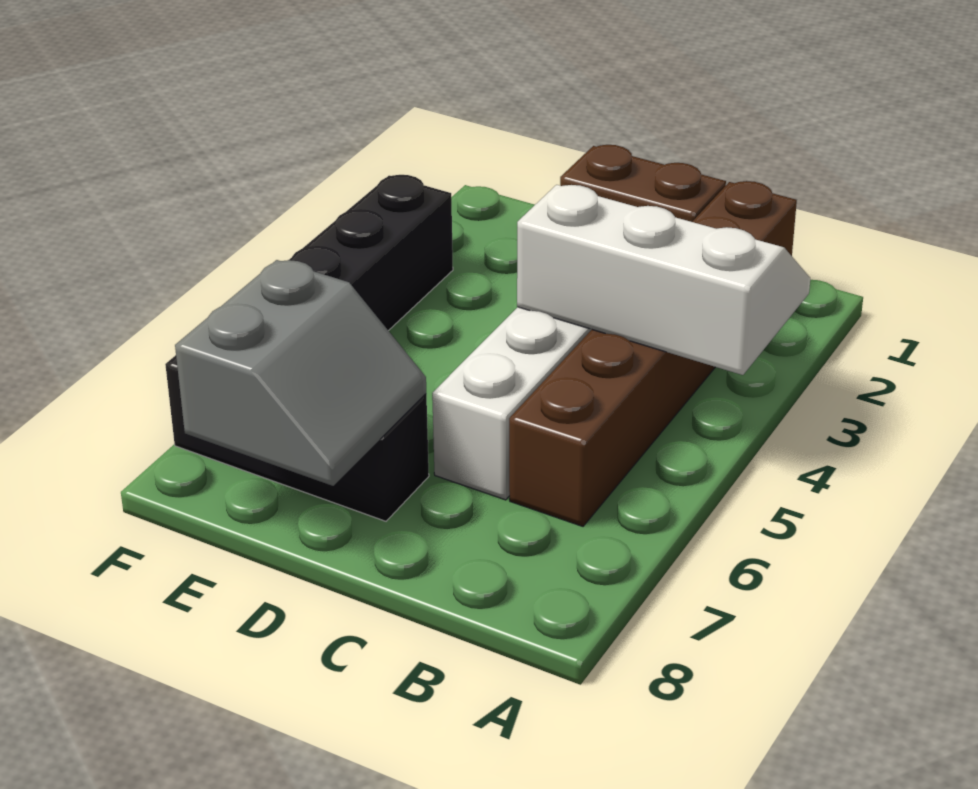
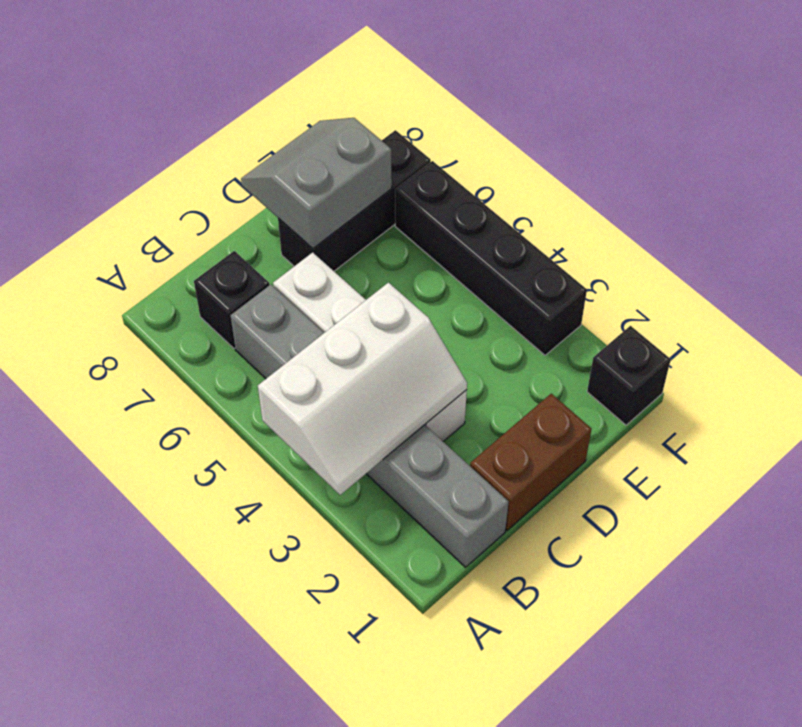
brown brick B1:B6 level 1 -> grey brick B1:B6 level 1
none -> black brick B7 level 1
grey slope D7:E8 level 2 top E -> grey slope D7:E8 level 2 top 7
none -> black brick F1 level 1

